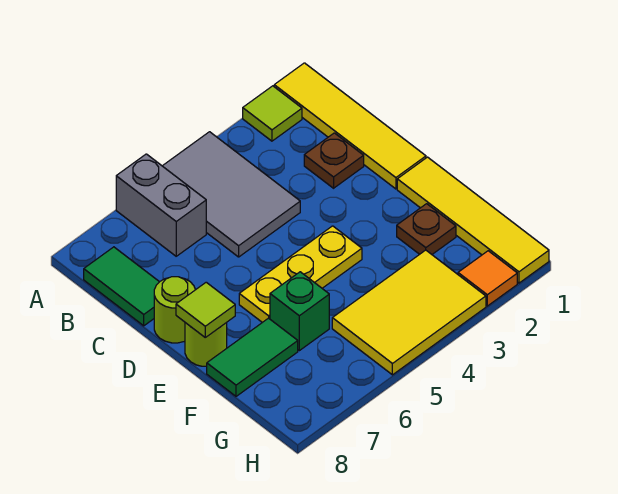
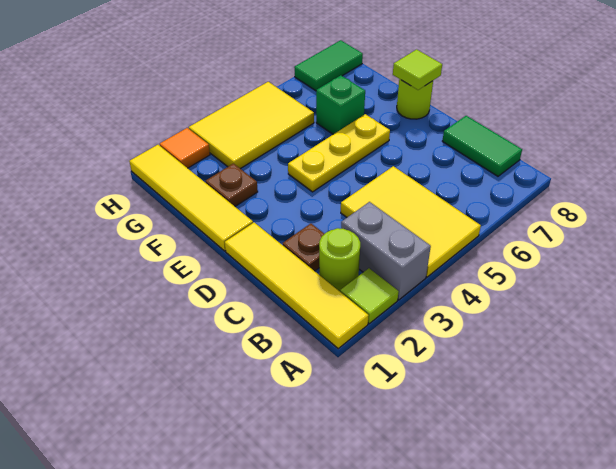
grey tile A4:C5 level 1 -> yellow tile A4:C5 level 1
grey brick A6:B6 level 1 -> grey brick A3:B3 level 1
lime round brick D8 level 1 -> lime round brick B2 level 1
green tile F7:F8 level 1 -> green tile H7:H8 level 1

